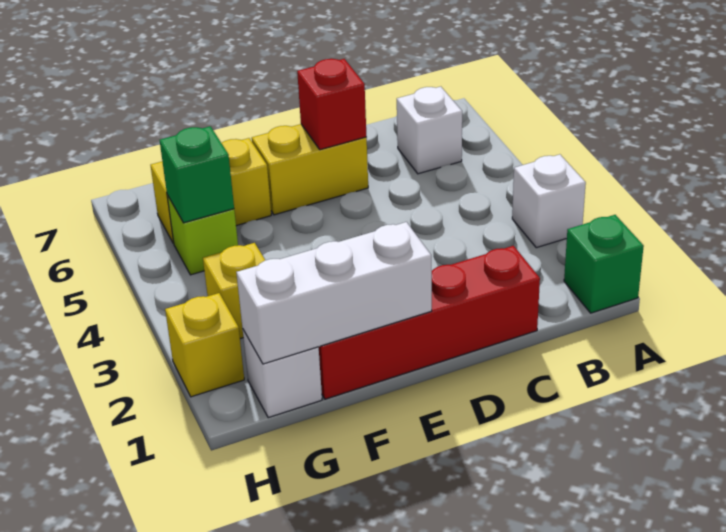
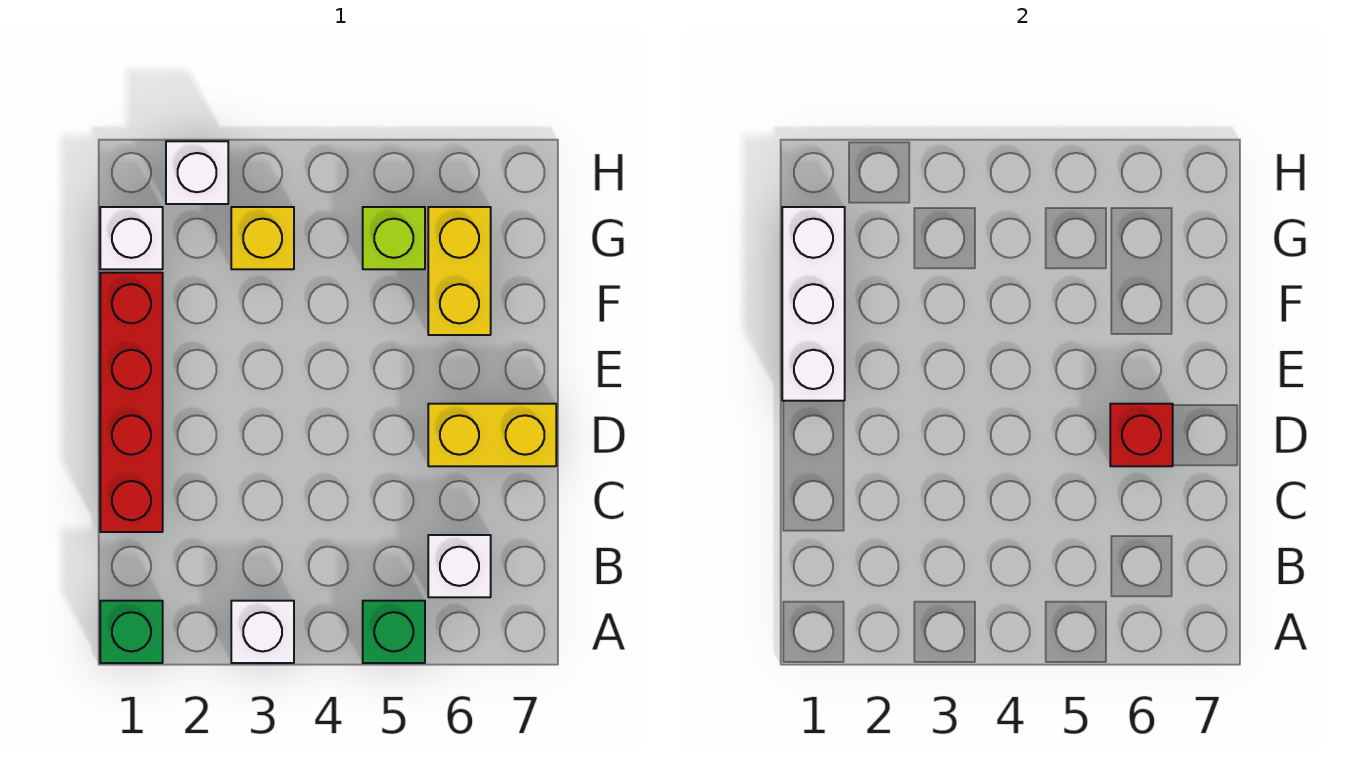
yellow brick D6:E6 level 1 -> yellow brick D6:D7 level 1
green brick G5 level 2 -> green brick A5 level 1
yellow brick H2 level 1 -> white brick H2 level 1

